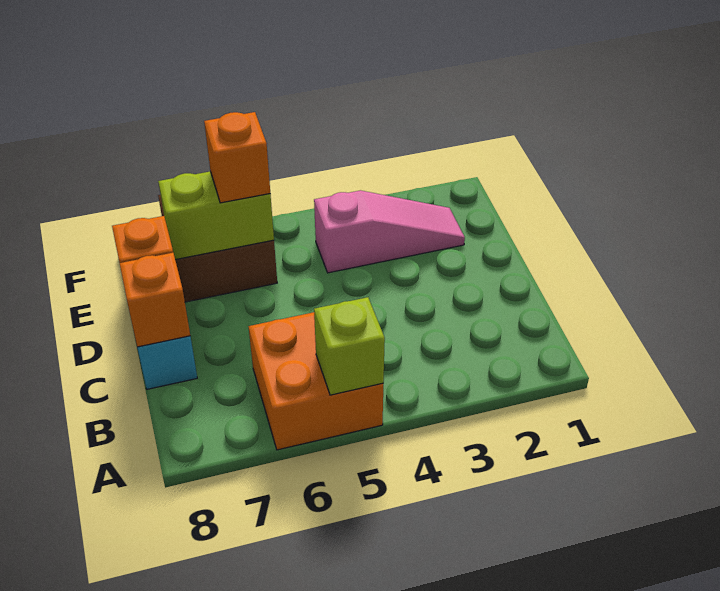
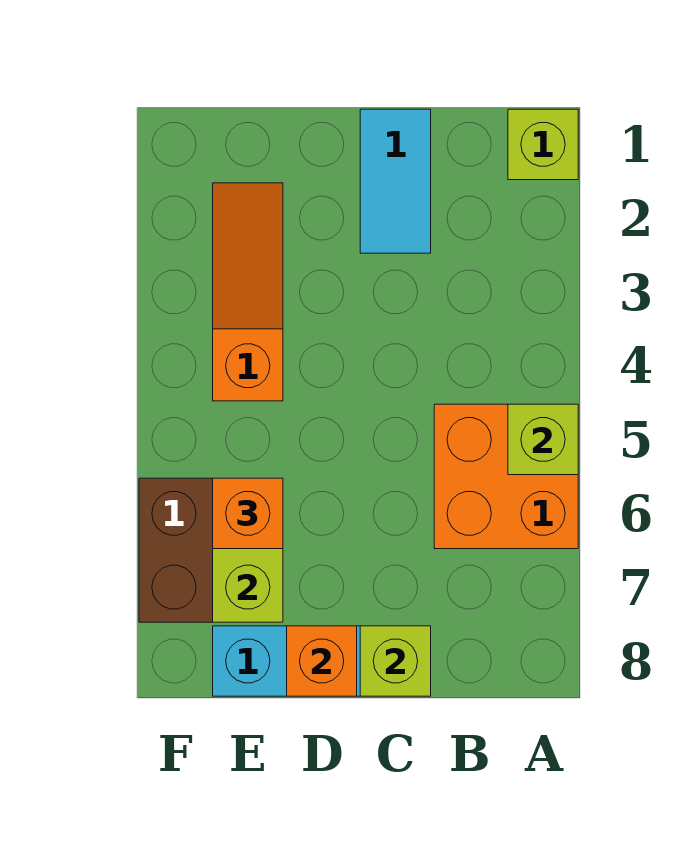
none -> lime brick A1 level 1
none -> cyan tile C1:C2 level 1
orange brick C8 level 2 -> lime brick C8 level 2
pink slope E2:E4 level 1 top 4 -> orange slope E2:E4 level 1 top 4

